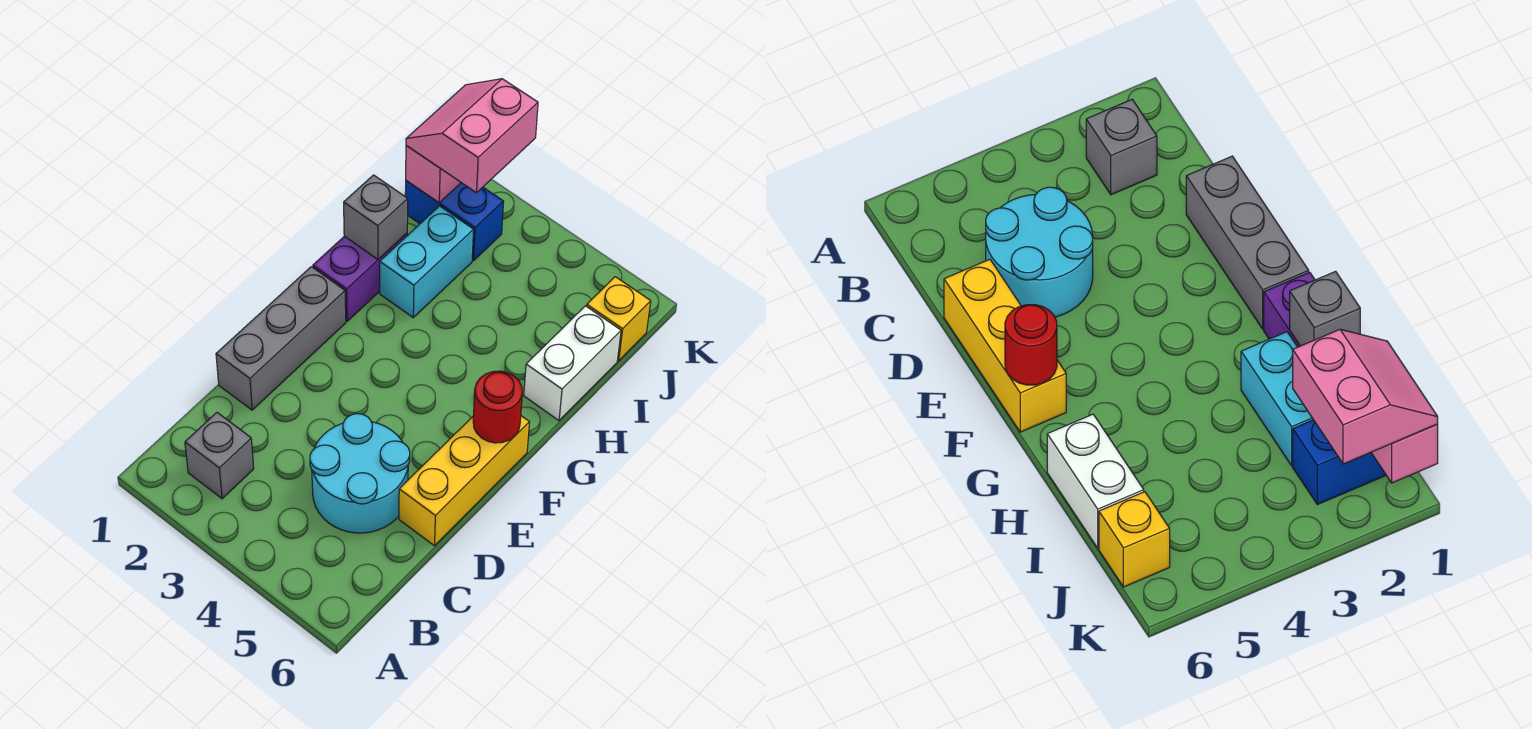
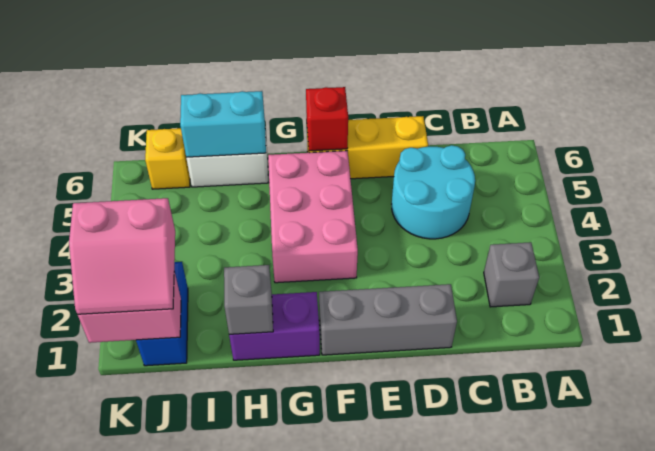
none -> pink brick F3:G5 level 1
red round brick F6 level 2 -> red brick F6 level 2
cyan brick H2:I2 level 1 -> cyan brick H6:I6 level 2

